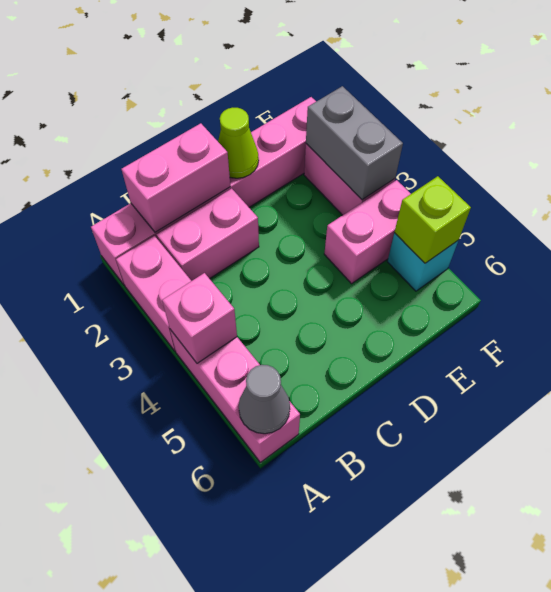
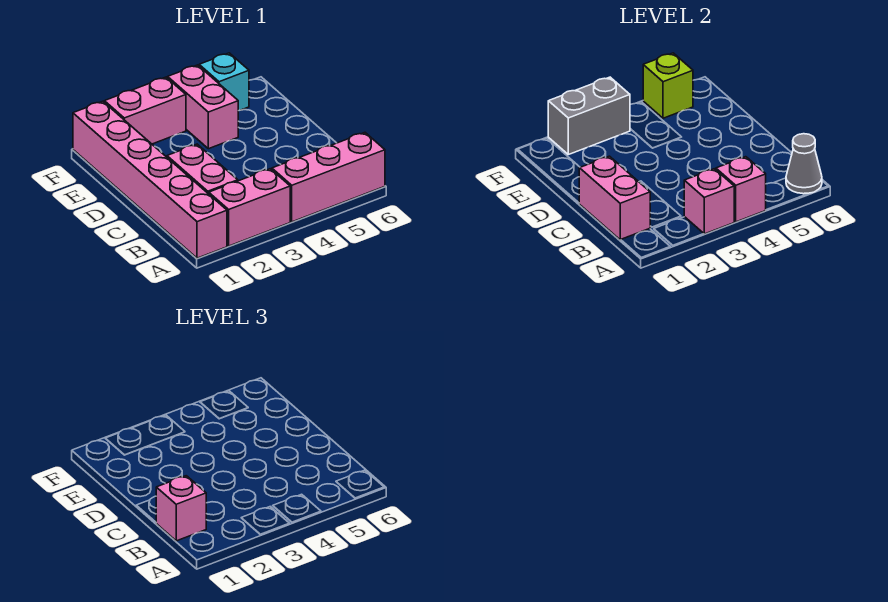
none -> pink brick A3 level 2
none -> pink brick B1 level 3
lime cone D1 level 2 -> none

